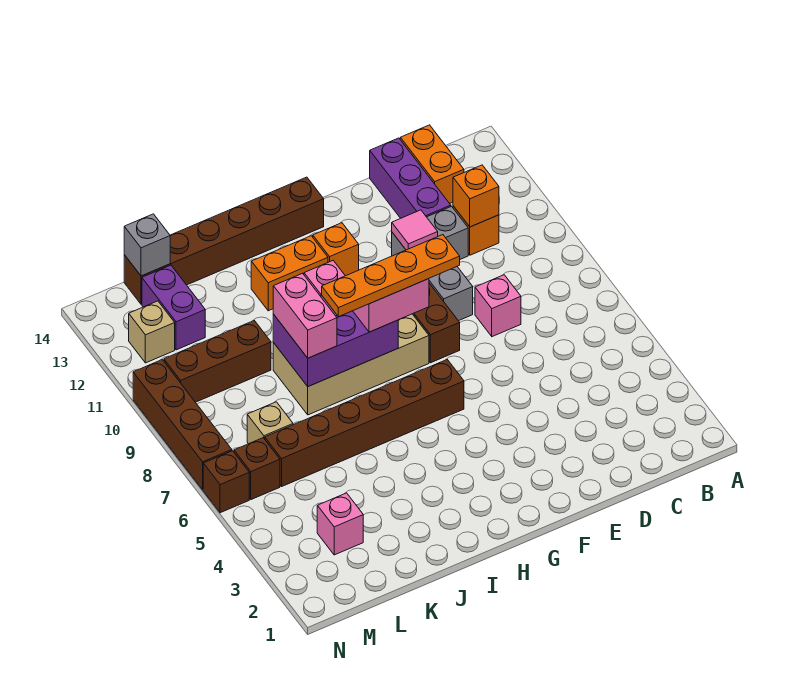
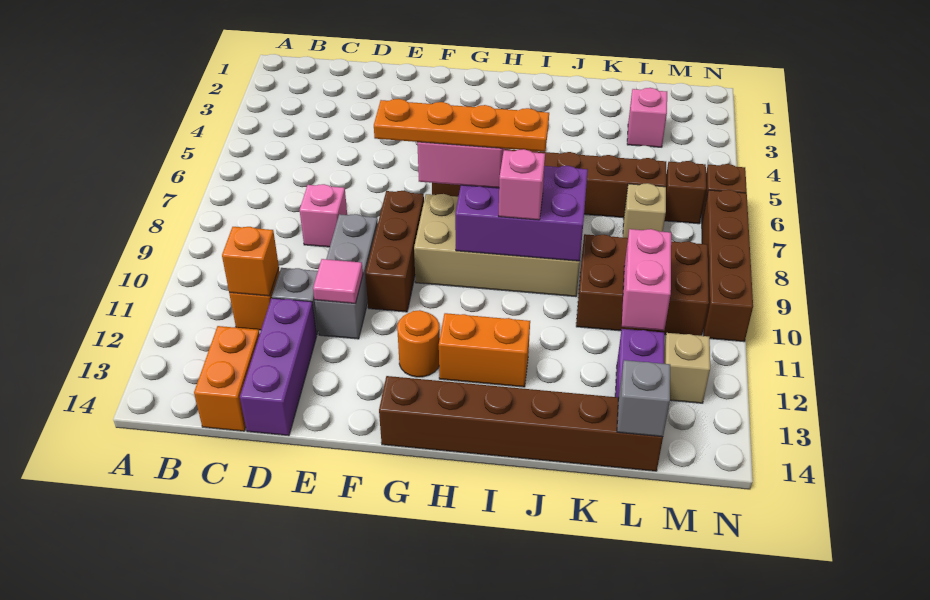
orange brick G12 level 1 -> orange round brick G12 level 1
pink brick J8:J9 level 3 -> pink brick L10:L11 level 2
brown brick K10:M10 level 1 -> brown brick K9:M10 level 1

